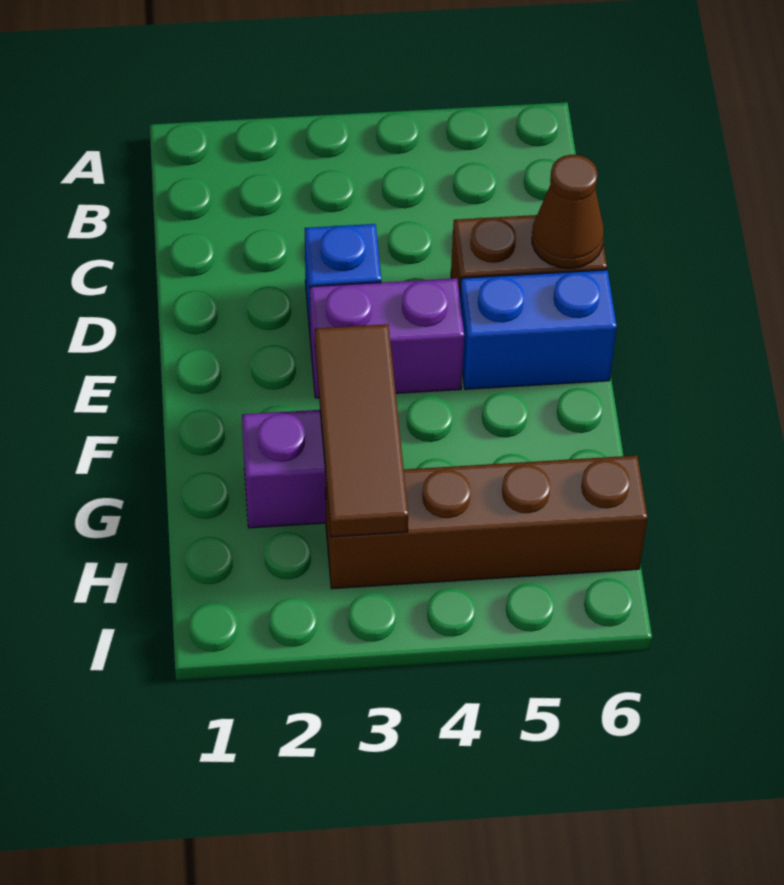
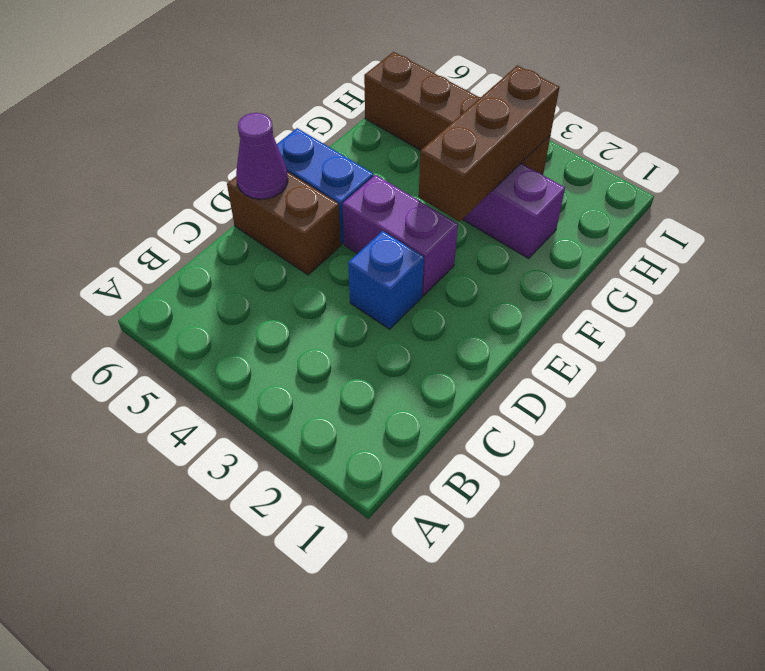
brown cone D6 level 2 -> purple cone D6 level 2
brown tile F3:H3 level 2 -> brown brick F3:H3 level 2

